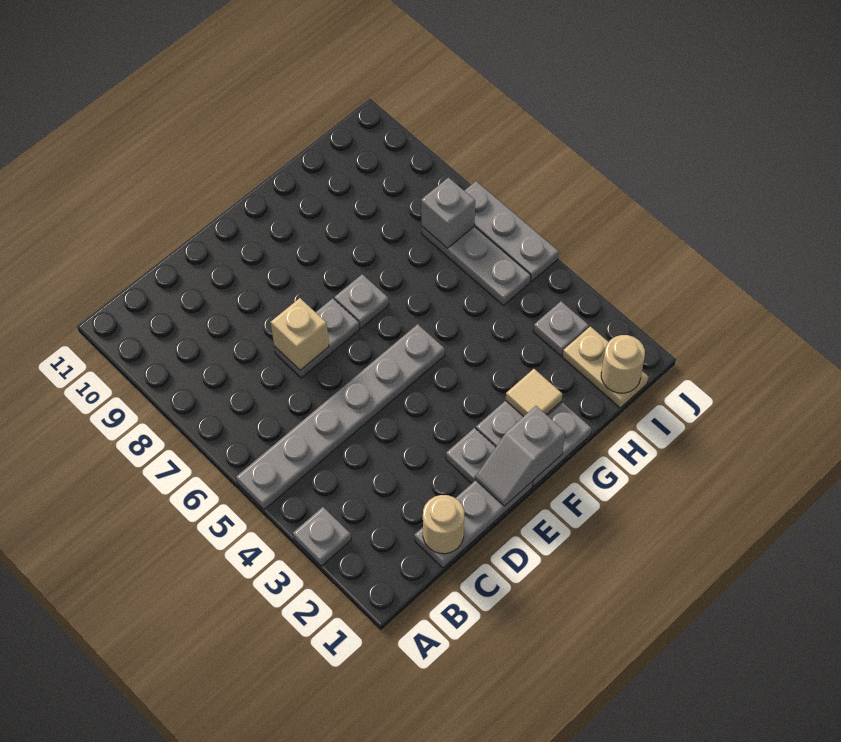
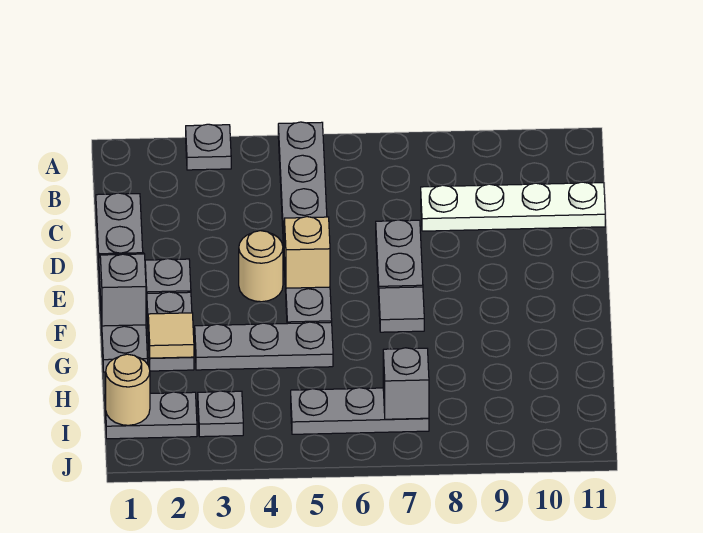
tan round brick C1 level 2 -> tan round brick E4 level 1
none -> white plate C8:C11 level 1
tan brick D7 level 2 -> tan brick E5 level 2
grey plate F7 level 1 -> grey tile F7 level 1
tan plate I1:I2 level 1 -> grey plate I1:I2 level 1
grey plate J5:J7 level 1 -> grey plate G3:G5 level 1

